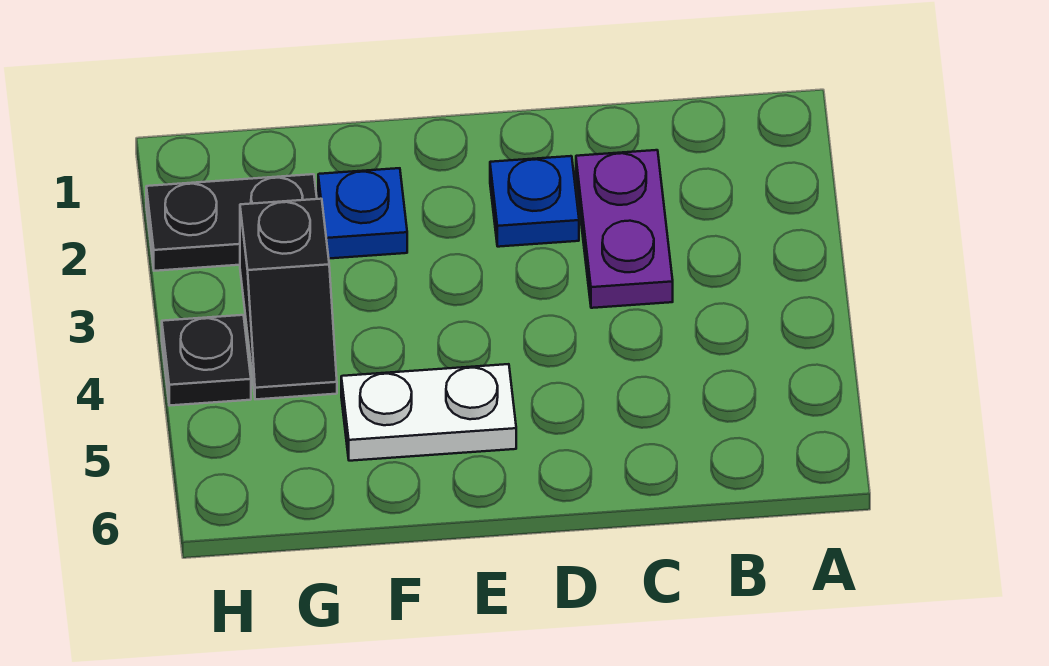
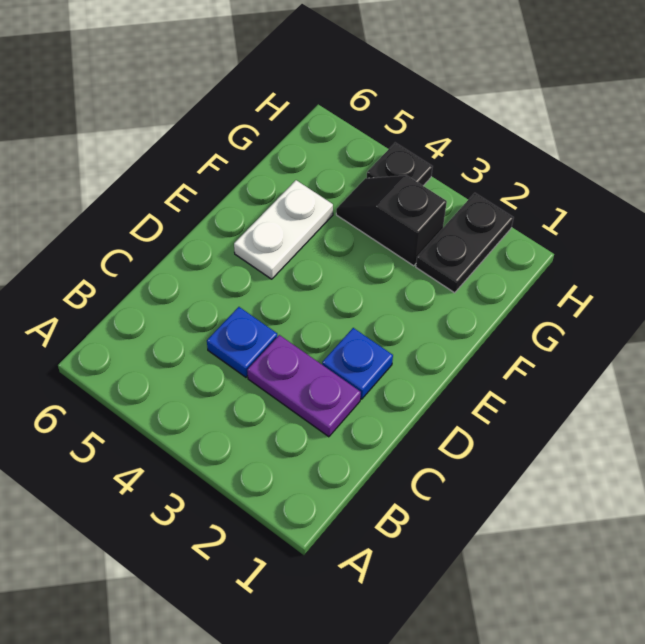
blue plate F2 level 1 -> blue plate C4 level 1

